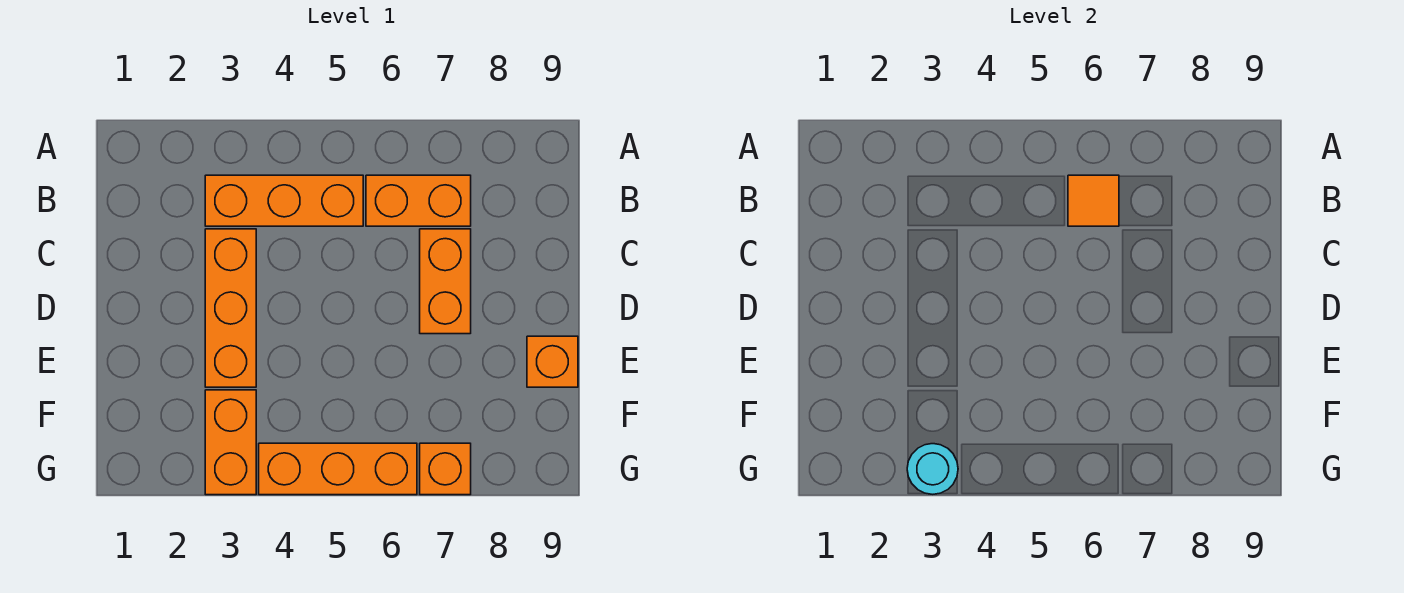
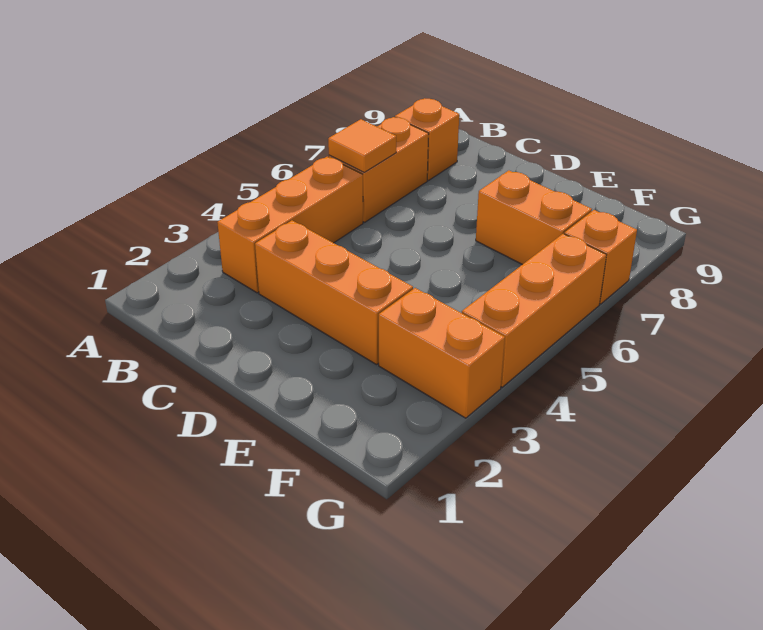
orange brick C7:D7 level 1 -> orange brick E7:F7 level 1
orange brick E9 level 1 -> orange brick B8 level 1
cyan round brick G3 level 2 -> none

